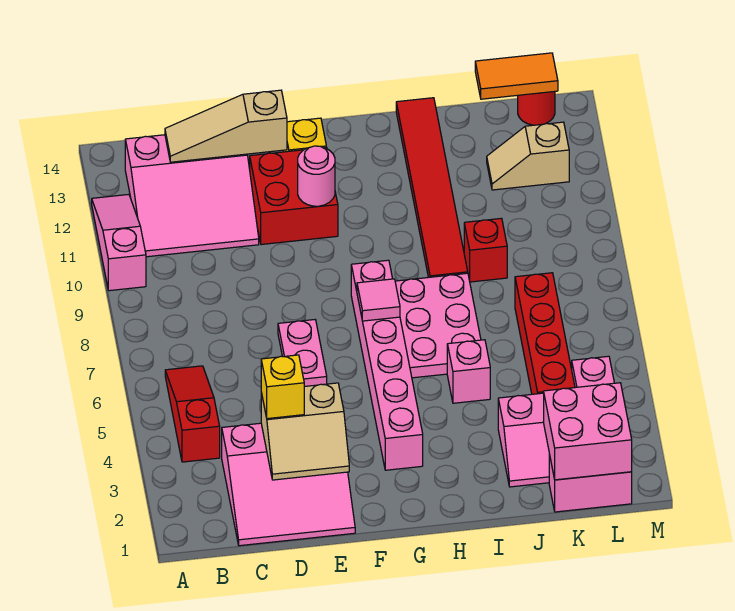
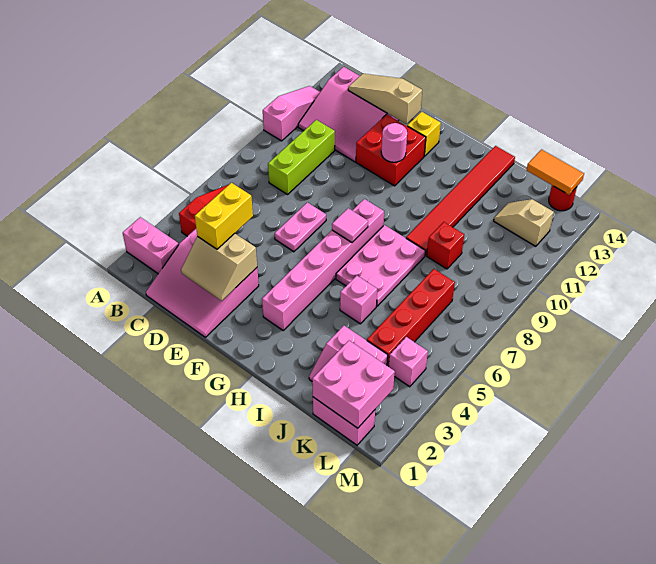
none -> pink brick A2:B2 level 1
none -> lime brick C8:C10 level 1
yellow brick D3 level 3 -> yellow brick D3:D4 level 3

